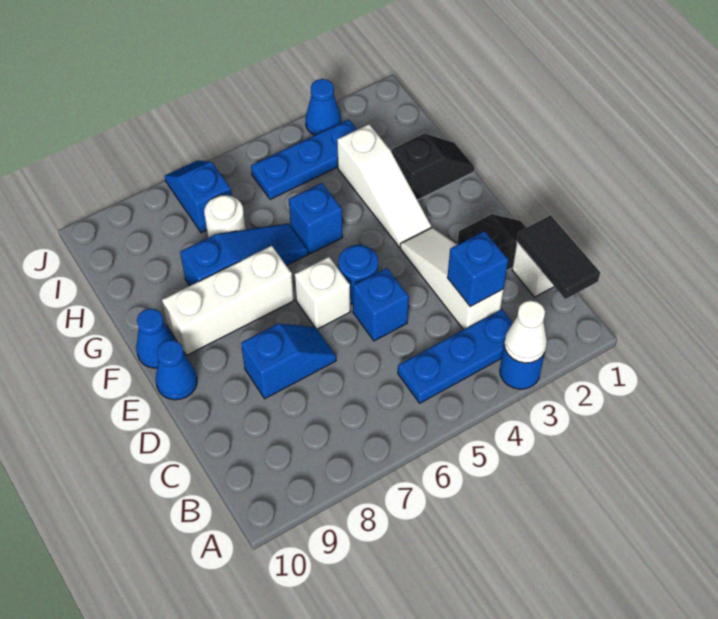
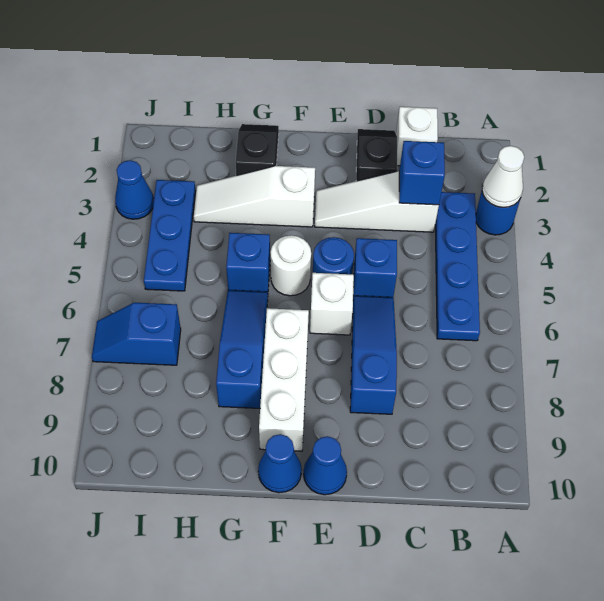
black tile B1:C1 level 2 -> none
blue plate B3:B5 level 1 -> blue plate B3:B6 level 1
blue slope D7:D8 level 1 top 8 -> blue slope D6:D8 level 1 top 8
white slope F3:H3 level 1 top H -> white slope F3:H3 level 1 top F
white round brick H7 level 1 -> white round brick F5 level 1

